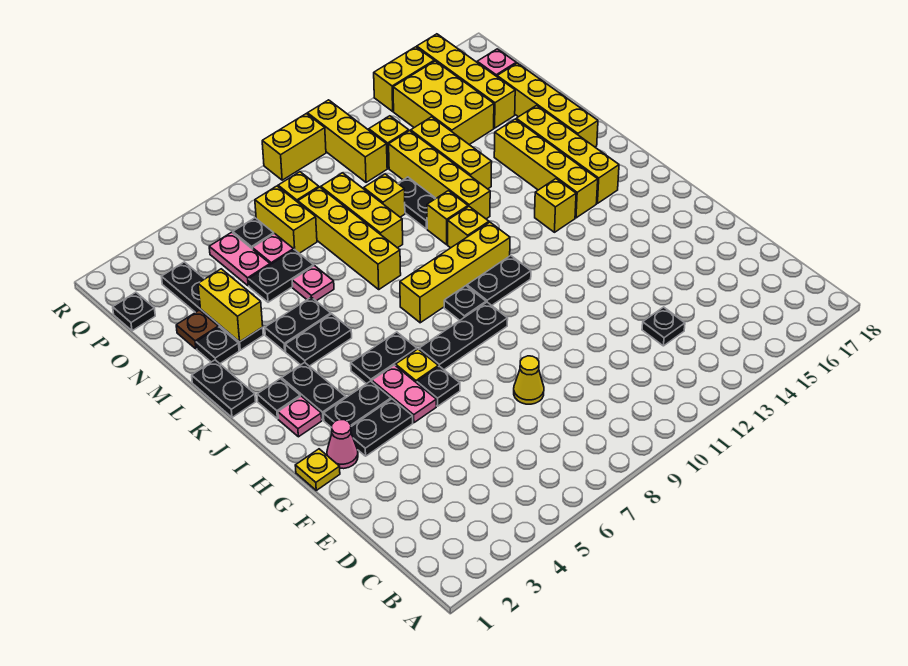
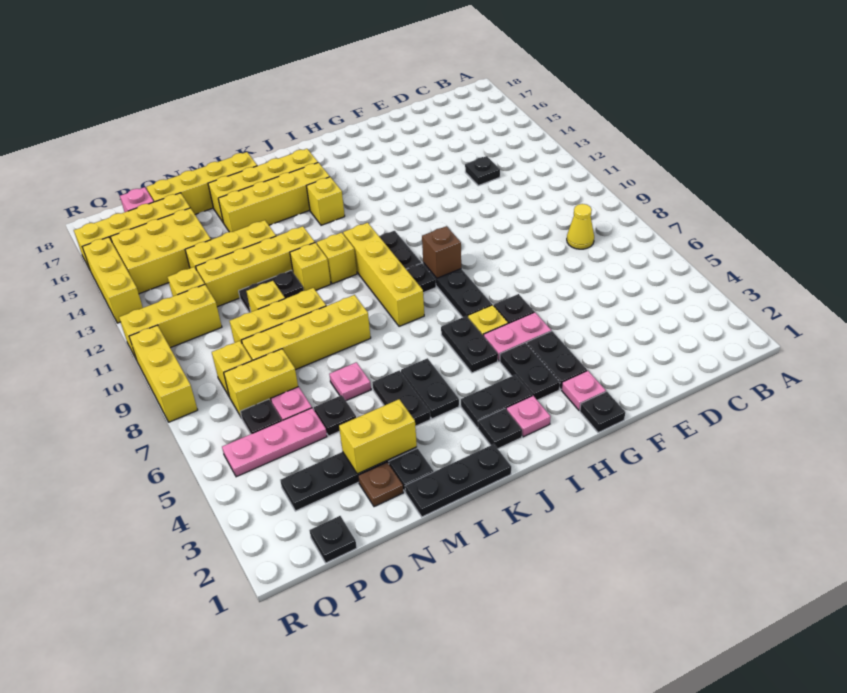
yellow cone E8 level 1 -> yellow cone C8 level 1
yellow plate G1 level 1 -> black plate G1 level 1
pink cone G2 level 1 -> pink plate G2 level 1
none -> brown brick H9 level 2
black plate K1:L1 level 1 -> black plate K1:M1 level 1
black plate N5:N6 level 1 -> black plate N5 level 1
pink plate O5:P5 level 1 -> pink plate O5:Q5 level 1
yellow brick R9:R10 level 1 -> yellow brick R8:R10 level 1
yellow brick R14:R15 level 1 -> yellow brick R13:R15 level 1

